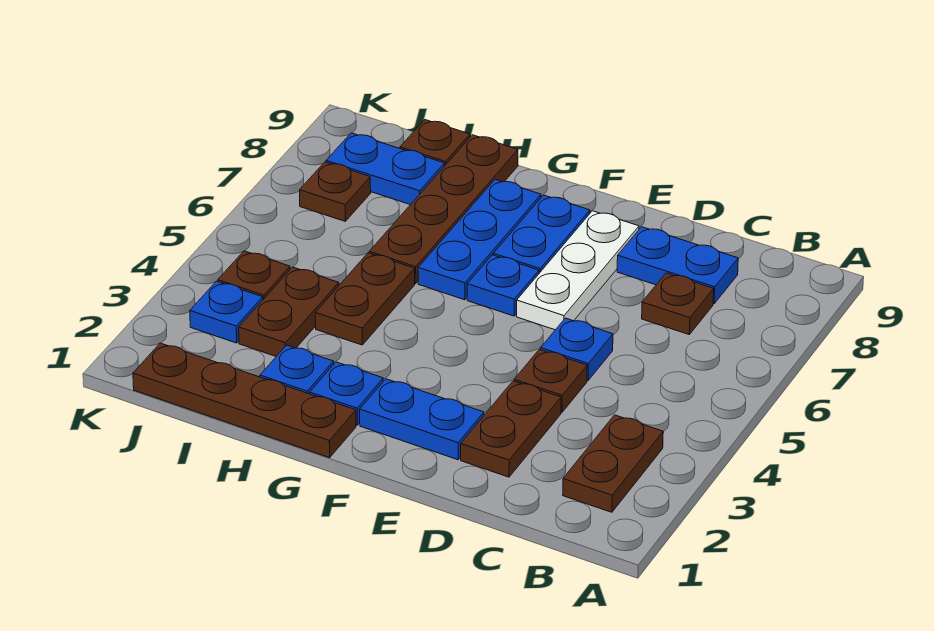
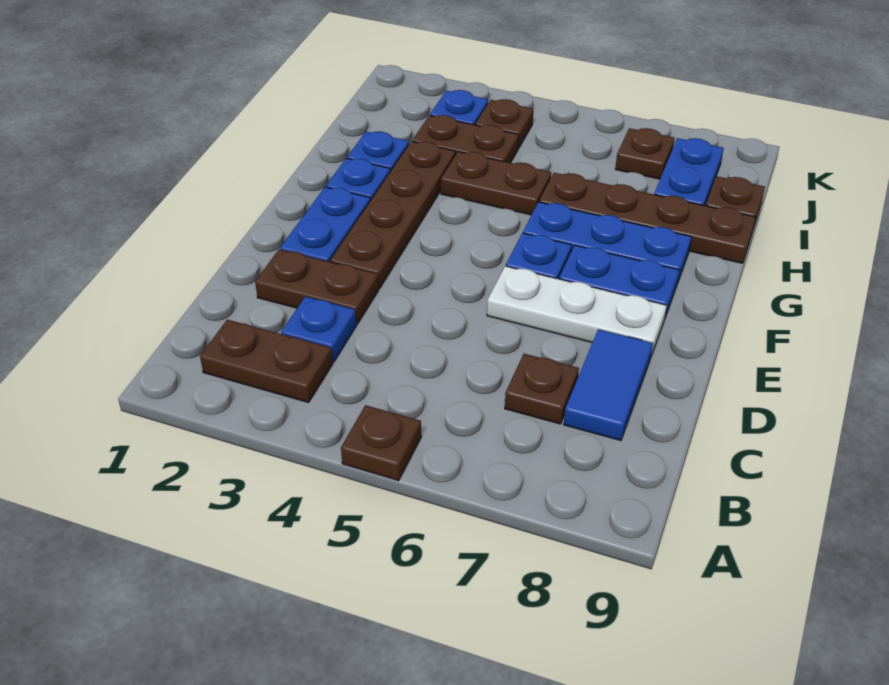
blue plate C8:D8 level 1 -> blue tile C8:D8 level 1
brown plate D4 level 1 -> brown plate A5 level 1
blue plate D5 level 1 -> blue plate C3 level 1
brown plate G1:J1 level 1 -> brown plate E3:H3 level 1

